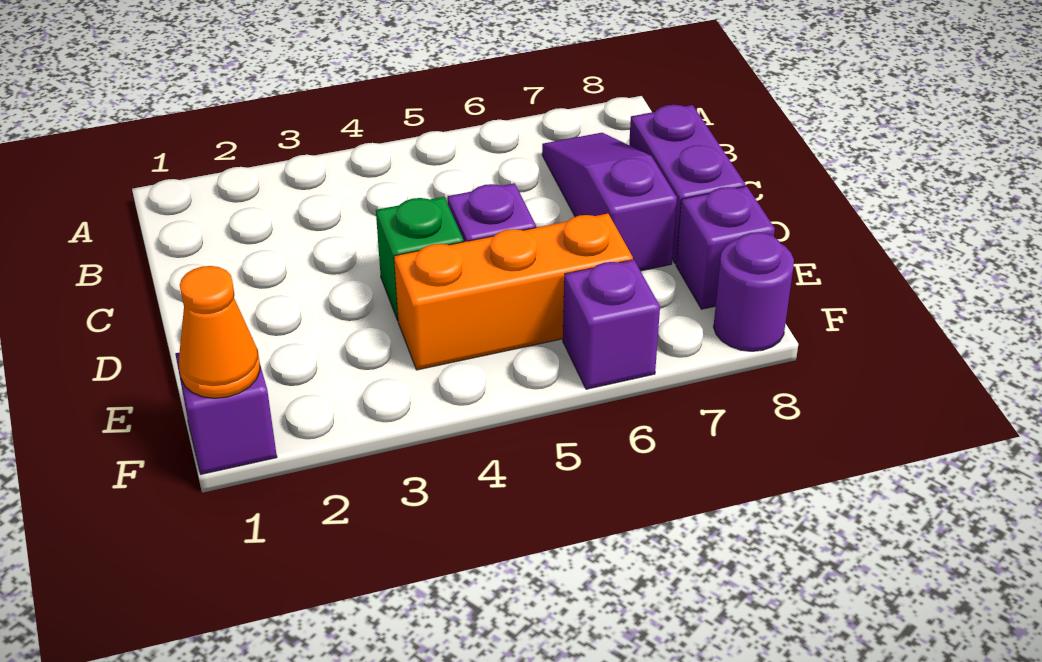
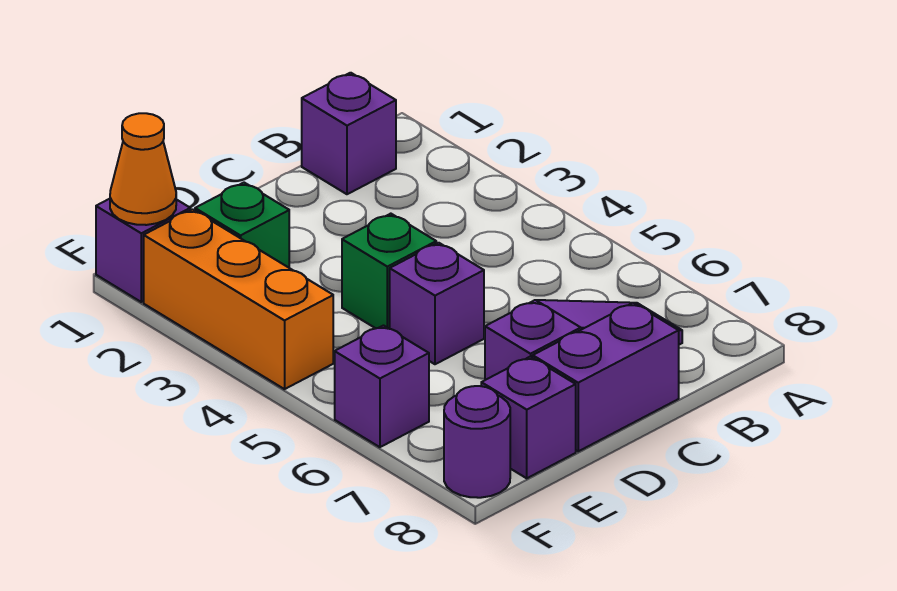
none -> purple brick B1 level 1
none -> green brick E2 level 1
orange brick E4:E6 level 1 -> orange brick F2:F4 level 1

